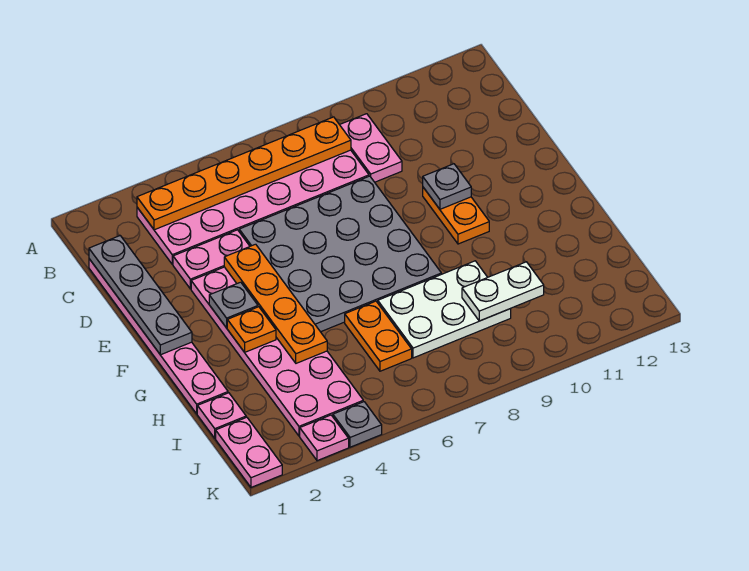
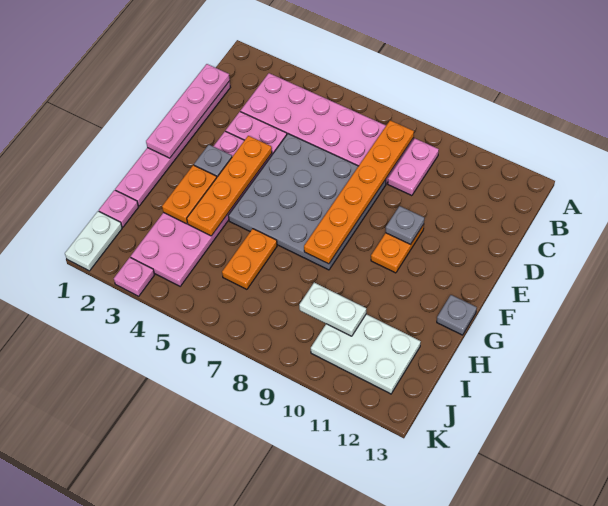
orange plate B3:B8 level 2 -> orange plate B8:G8 level 2
grey plate C1:F1 level 2 -> pink plate C1:F1 level 2
orange plate G3 level 2 -> orange plate G3:H3 level 2
white plate H7:I9 level 1 -> white plate I10:J12 level 1
pink plate J1:K1 level 1 -> white plate J1:K1 level 1
grey plate K4 level 1 -> grey plate G13 level 1

